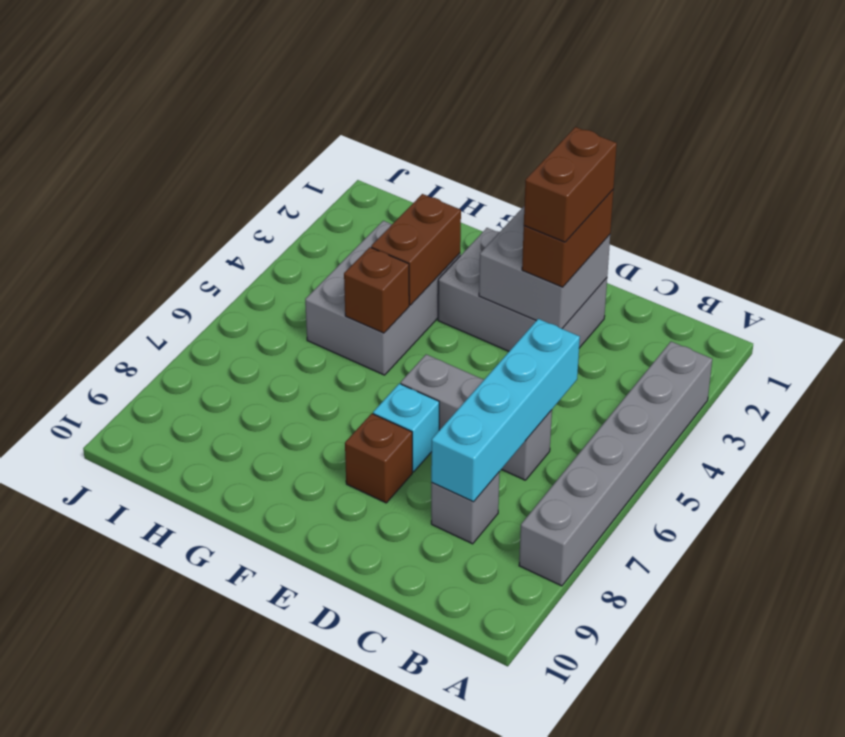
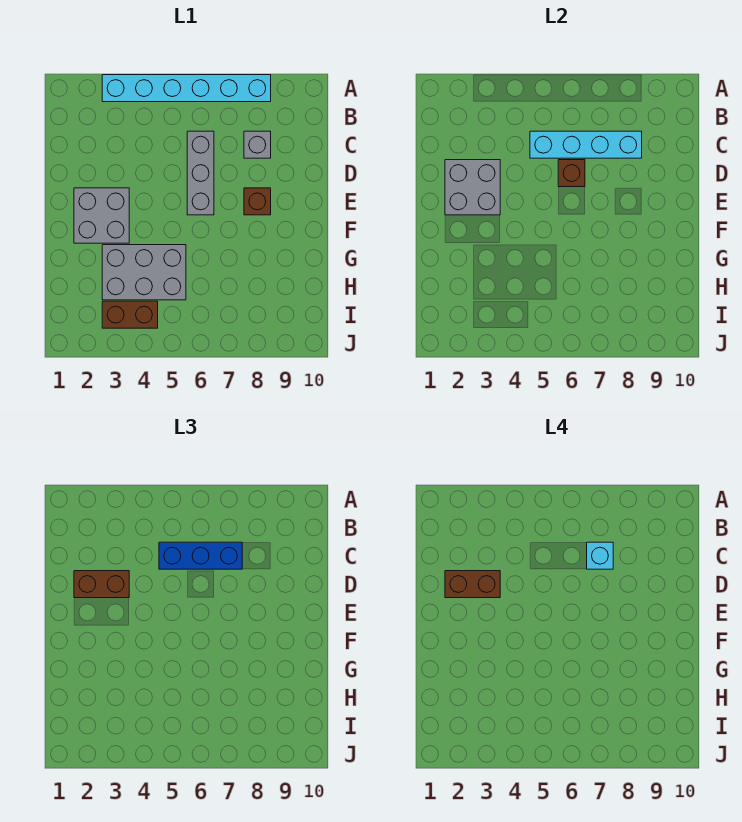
grey brick A3:A8 level 1 -> cyan brick A3:A8 level 1
none -> blue brick C5:C7 level 3
grey brick D2:F3 level 1 -> grey brick E2:F3 level 1
cyan brick E7 level 1 -> cyan brick C7 level 4
brown brick G3:G4 level 2 -> brown brick I3:I4 level 1
brown brick G5 level 2 -> brown brick D6 level 2

